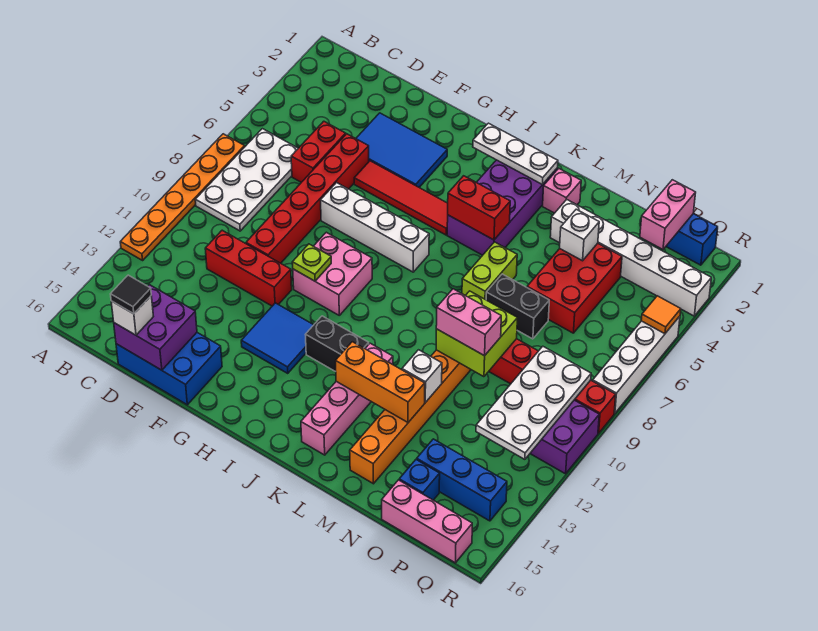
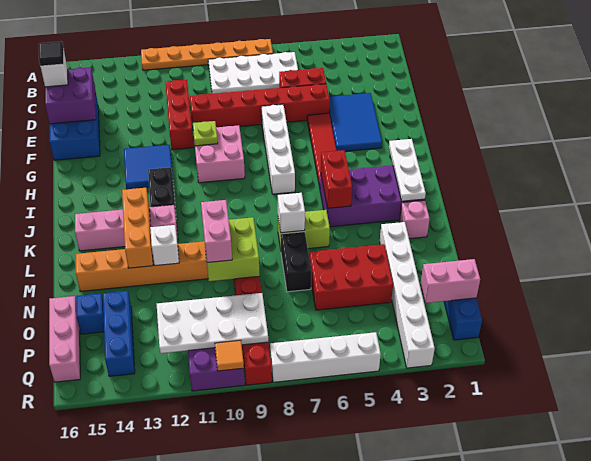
white brick N4 level 2 -> white brick L7 level 2
orange tile R5 level 2 -> orange tile R10 level 2

